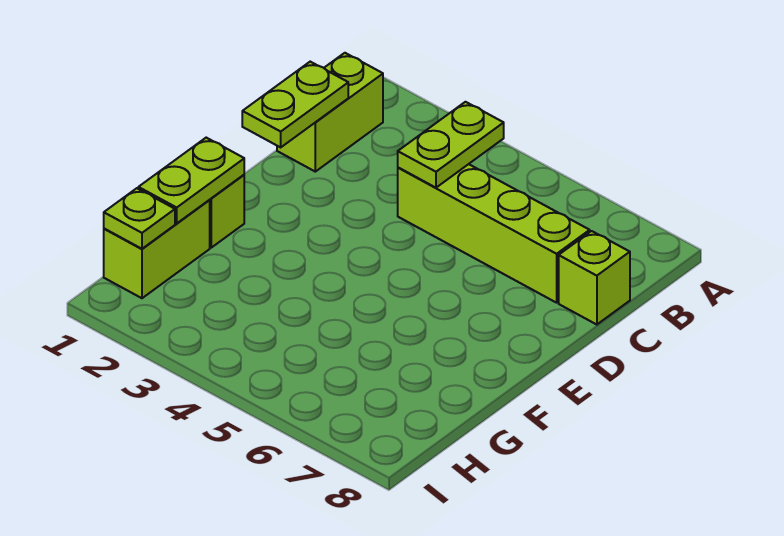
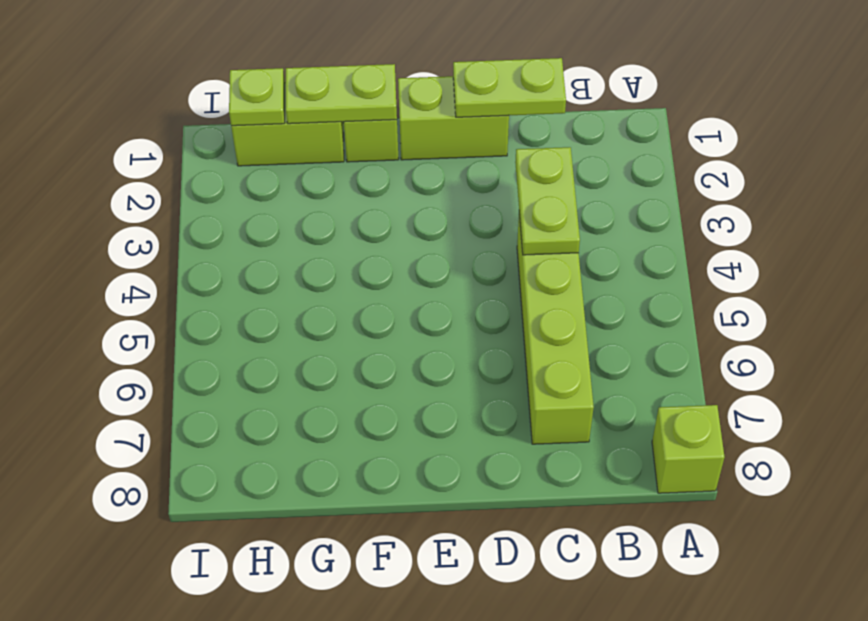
lime brick B1:C1 level 1 -> lime brick D1:E1 level 1
lime plate B4:C4 level 2 -> lime plate C3:C4 level 2
lime brick C8 level 1 -> lime brick A8 level 1

